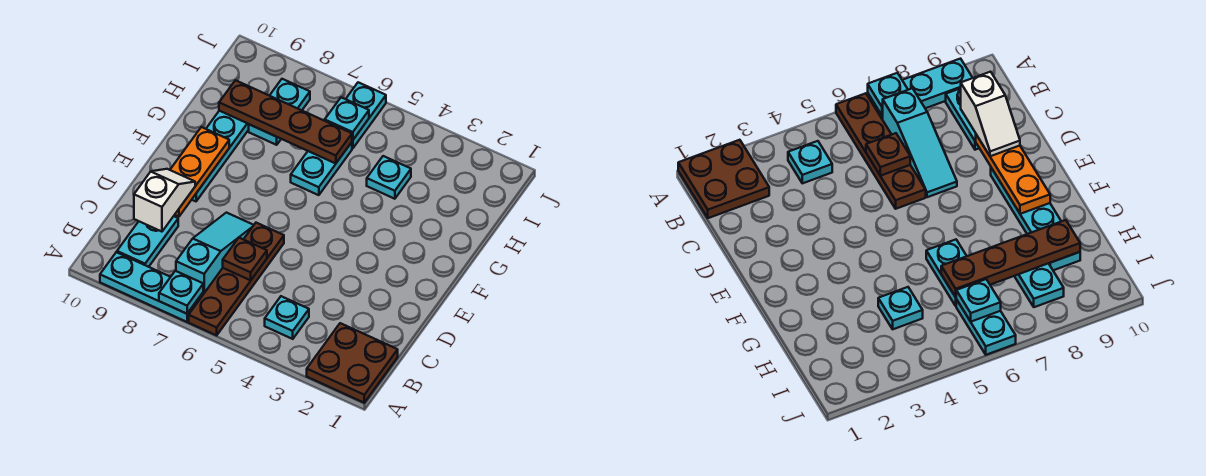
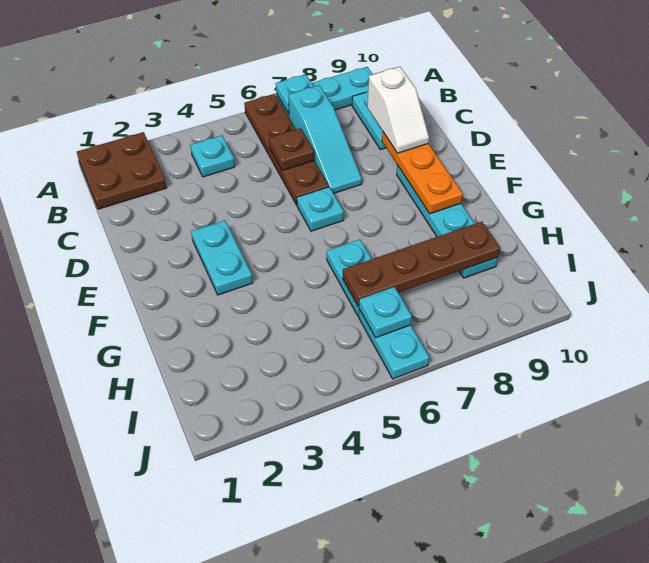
cyan plate H4 level 1 -> cyan plate E6 level 1
cyan plate H8:I8 level 1 -> cyan plate E3:F3 level 1

